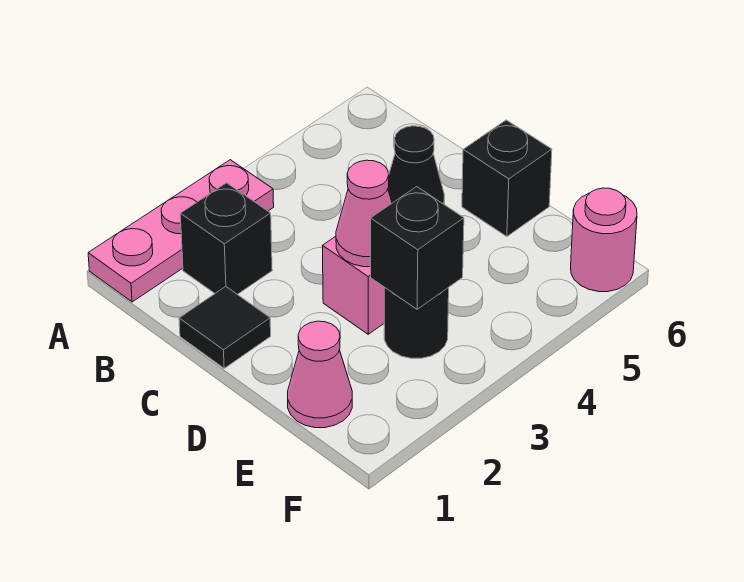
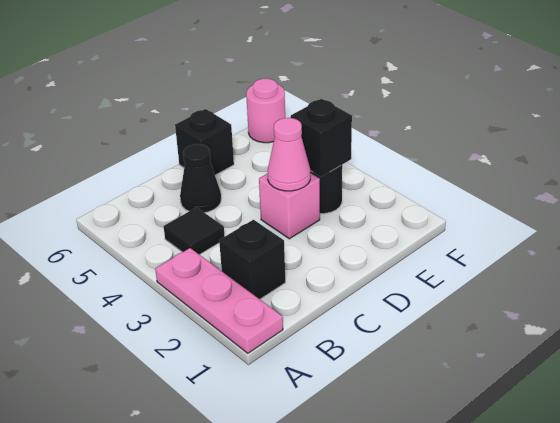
black tile C1 level 1 -> black tile B4 level 1
pink cone E1 level 1 -> none

